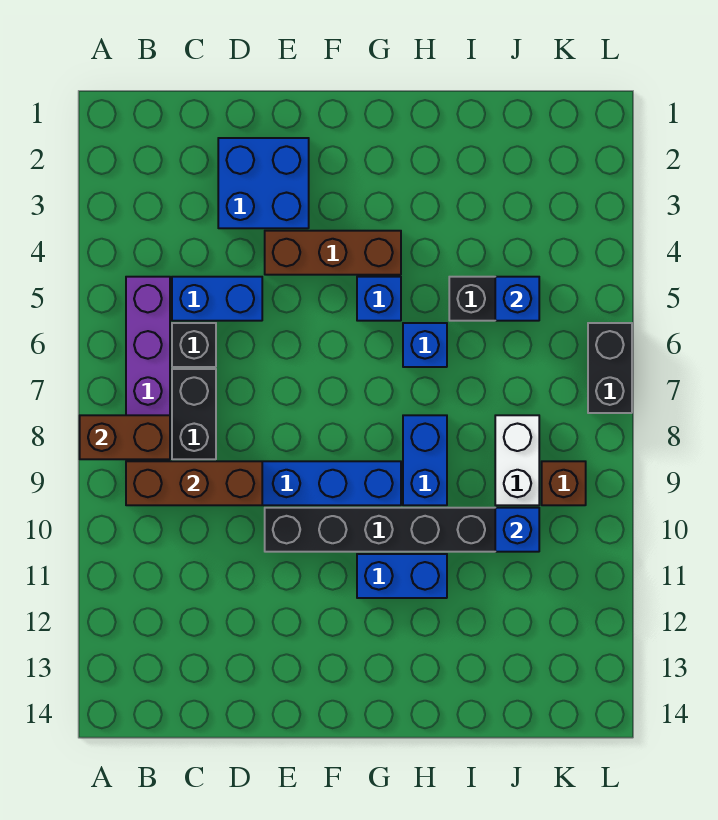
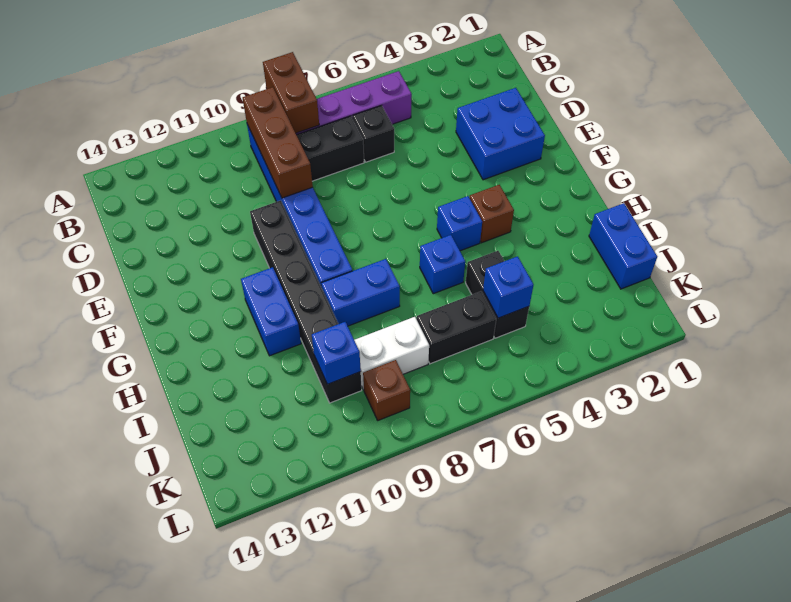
blue brick C5:D5 level 1 -> blue brick I1:J1 level 1
brown brick E4:G4 level 1 -> brown brick G4 level 1
black brick L6:L7 level 1 -> black brick J6:J7 level 1

